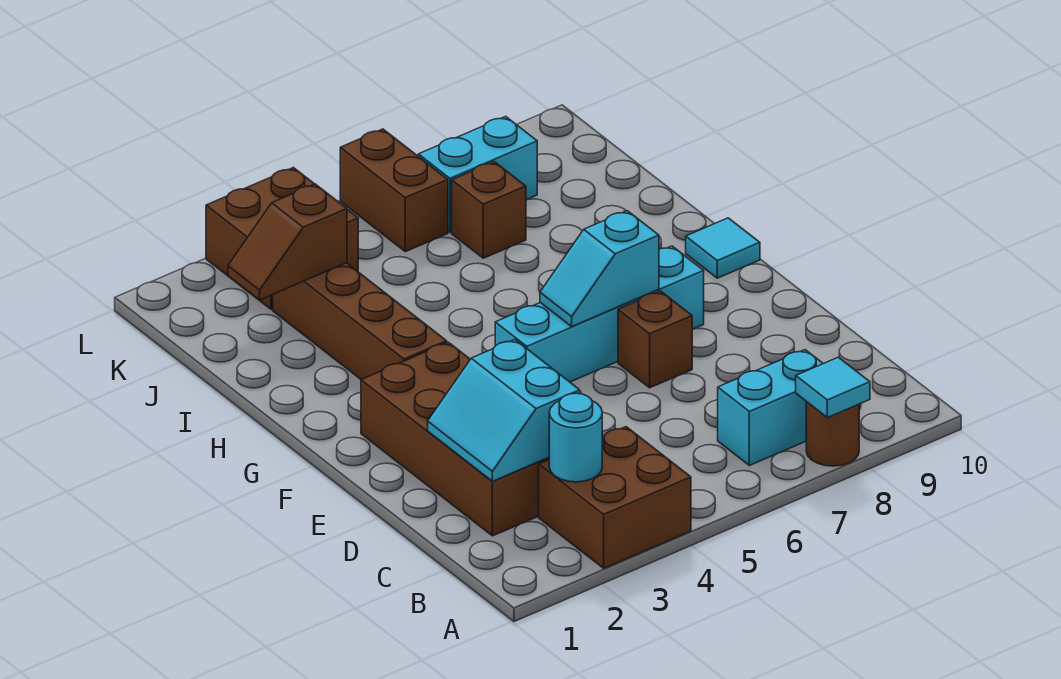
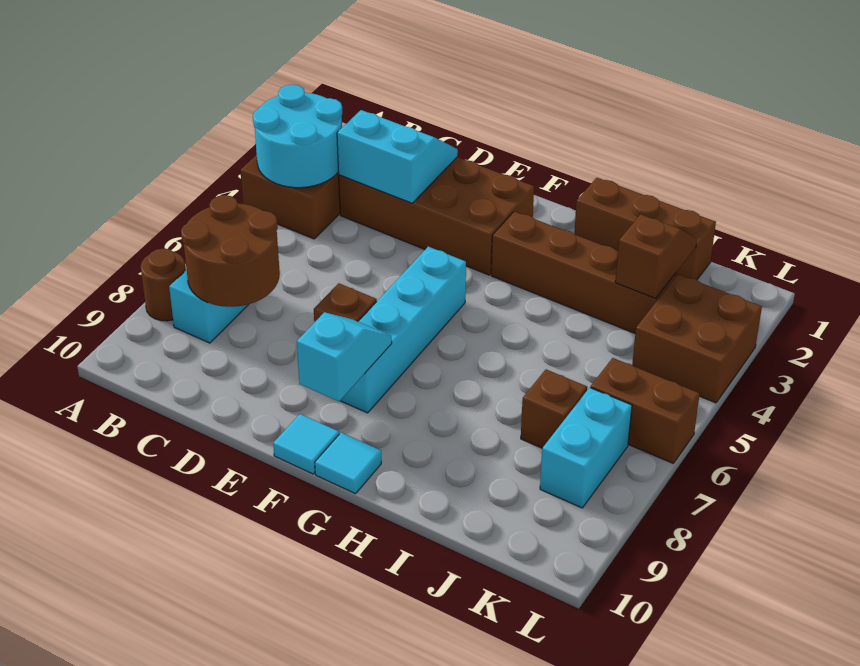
cyan tile A8 level 2 -> cyan tile F10 level 1
cyan round brick B3 level 2 -> cyan round brick A3:B4 level 2
none -> brown round brick B7:C8 level 2
cyan slope F6:F7 level 2 top 7 -> cyan slope F8:F9 level 2 top 9
none -> brown brick H1:J1 level 1

